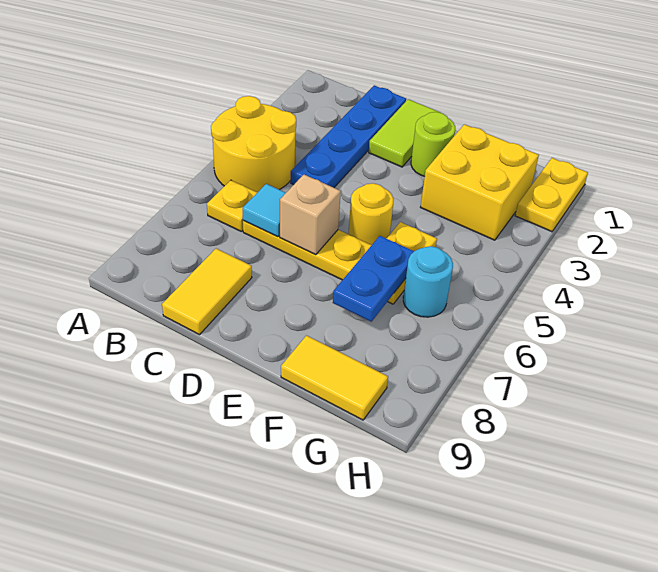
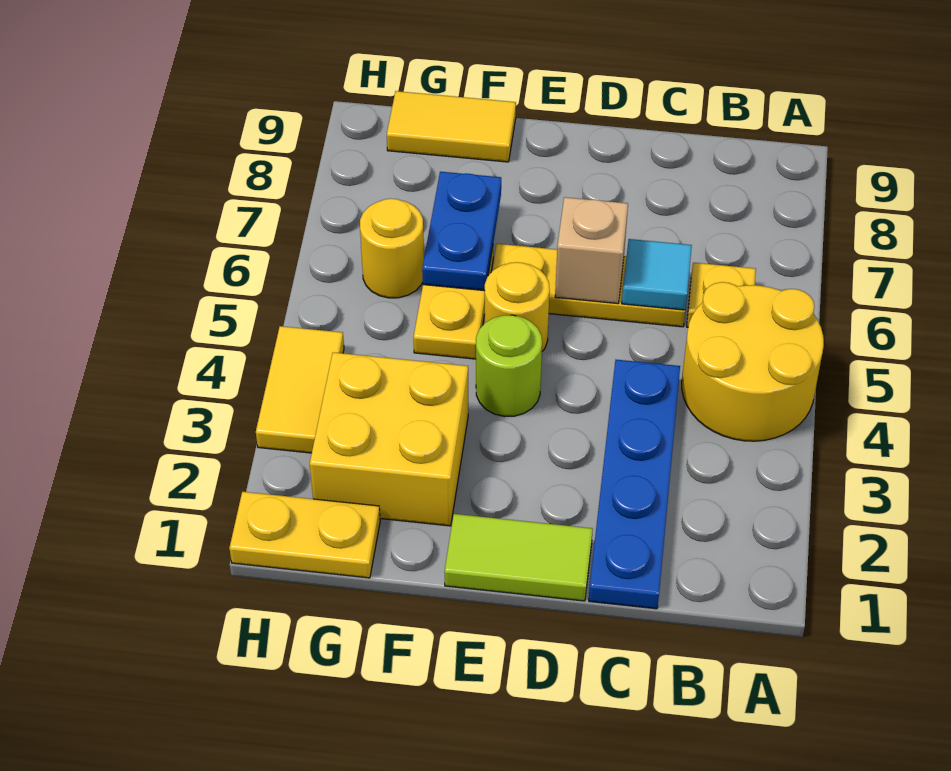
yellow tile C8:C9 level 1 -> yellow tile H3:H4 level 1
lime tile D1:D2 level 1 -> lime tile D1:E1 level 1
lime round brick E2 level 1 -> lime round brick E4 level 1
cyan round brick G6 level 1 -> yellow round brick G6 level 1
yellow plate H1:H2 level 1 -> yellow plate G1:H1 level 1

